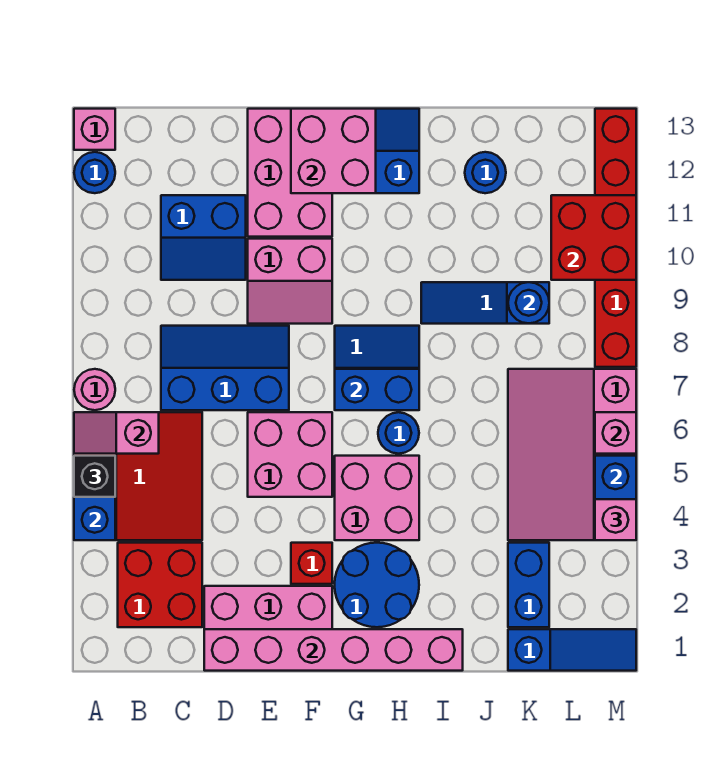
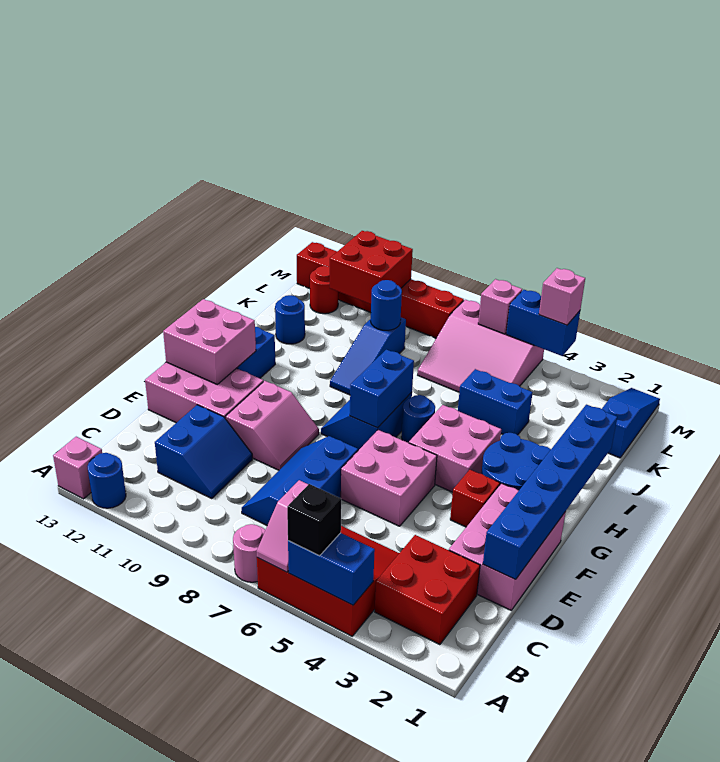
pink brick D1:I1 level 2 -> blue brick D1:I1 level 2
blue brick K2:K3 level 1 -> blue brick J4:J5 level 1
pink slope K4:M7 level 1 top M -> pink slope K5:M7 level 1 top M
none -> red round brick L12 level 1

